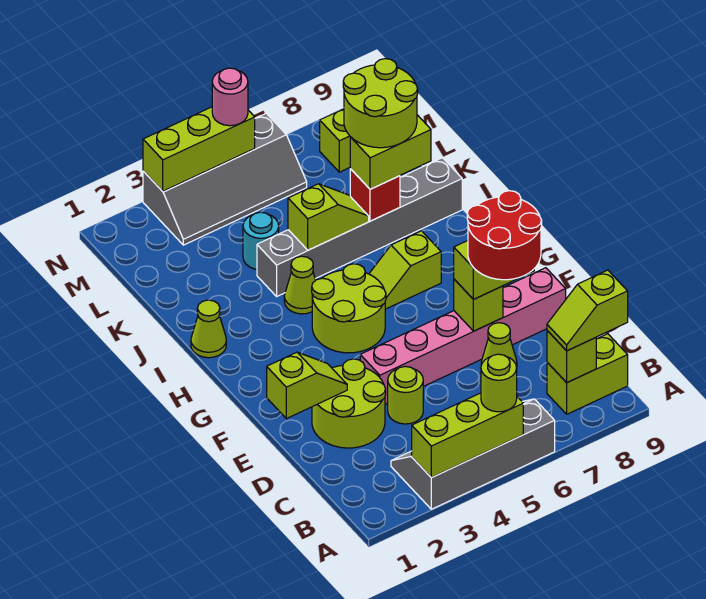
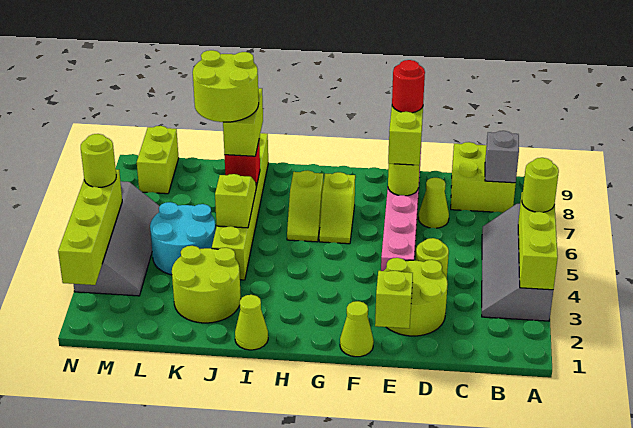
lime brick B8:B9 level 1 -> lime brick B8:C9 level 1
lime brick B8 level 2 -> grey brick B8 level 2
lime slope B8:B9 level 3 top 9 -> lime slope G6:G7 level 1 top 7
red round brick D7:E8 level 4 -> red round brick E8 level 4
lime brick E7 level 2 -> lime round brick E7 level 2
lime round brick G4:H5 level 1 -> lime round brick J2:K3 level 1
lime cone I4 level 1 -> lime cone F1 level 1
grey brick J4:J9 level 1 -> lime brick J4:J9 level 1
cyan round brick K4 level 1 -> cyan round brick K4:L5 level 1
lime brick N3:N5 level 2 -> lime brick N2:N5 level 2
pink round brick N5 level 3 -> lime round brick N5 level 3

